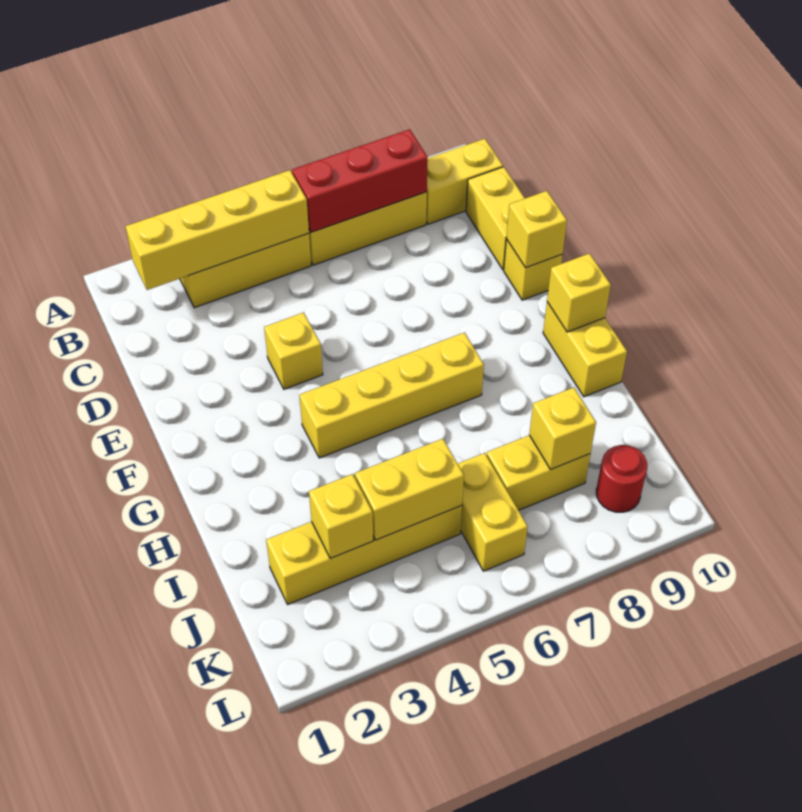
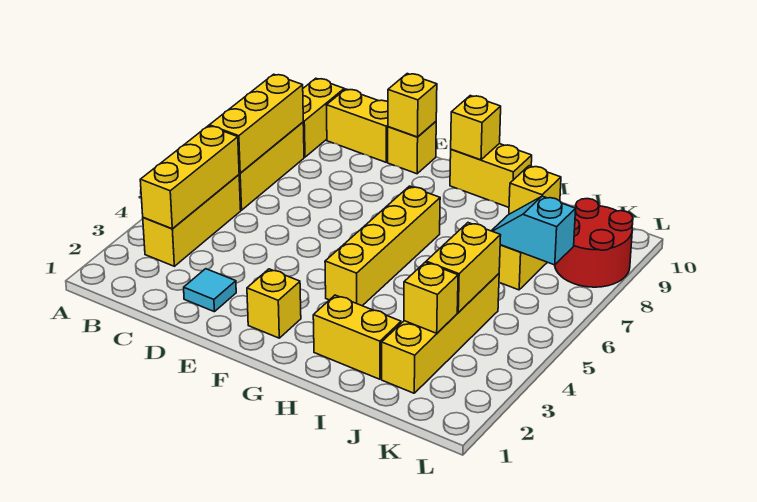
yellow brick B2:B5 level 2 -> yellow brick B3:B5 level 2
red brick B6:B8 level 2 -> yellow brick B6:B8 level 2
none -> cyan tile D2 level 1
yellow brick E4 level 1 -> yellow brick F2 level 1
yellow brick J6:K6 level 1 -> yellow brick H2:I2 level 1
none -> cyan slope J7:K7 level 2 top K
red round brick K9 level 1 -> red round brick K8:L9 level 1

